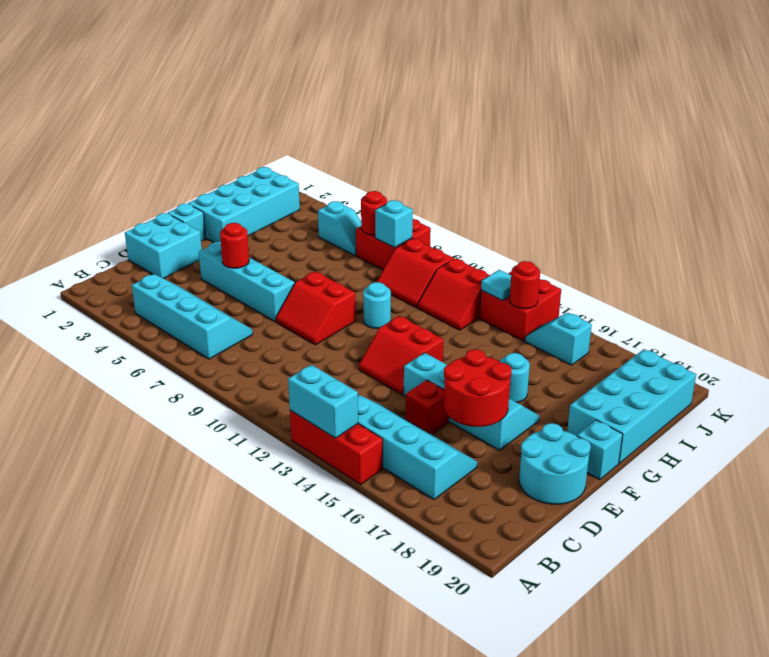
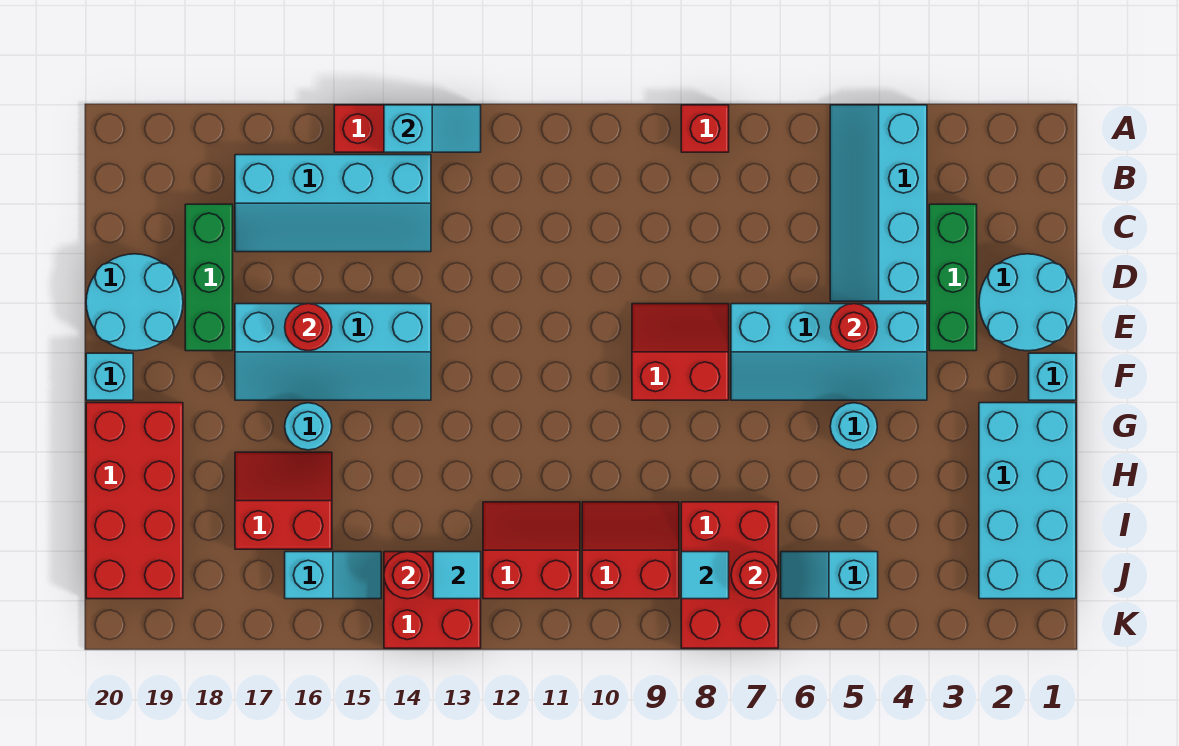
cyan brick A13:A14 level 2 -> cyan slope A13:A14 level 2 top 14
cyan slope B4:C7 level 1 top B -> cyan slope A4:D5 level 1 top 4
none -> green brick C3:E3 level 1
none -> green brick C18:E18 level 1
cyan brick D1:E2 level 1 -> cyan round brick D1:E2 level 1
red brick D15 level 1 -> red brick A8 level 1
red round brick D16:E17 level 2 -> red round brick E16 level 2
red slope E12:F13 level 1 top F -> red slope H16:I17 level 1 top I
cyan round brick G10 level 1 -> cyan round brick G5 level 1
cyan brick G19:J20 level 1 -> red brick G19:J20 level 1
red brick J7:K8 level 1 -> red brick I7:K8 level 1
cyan brick J8 level 2 -> cyan tile J8 level 2

